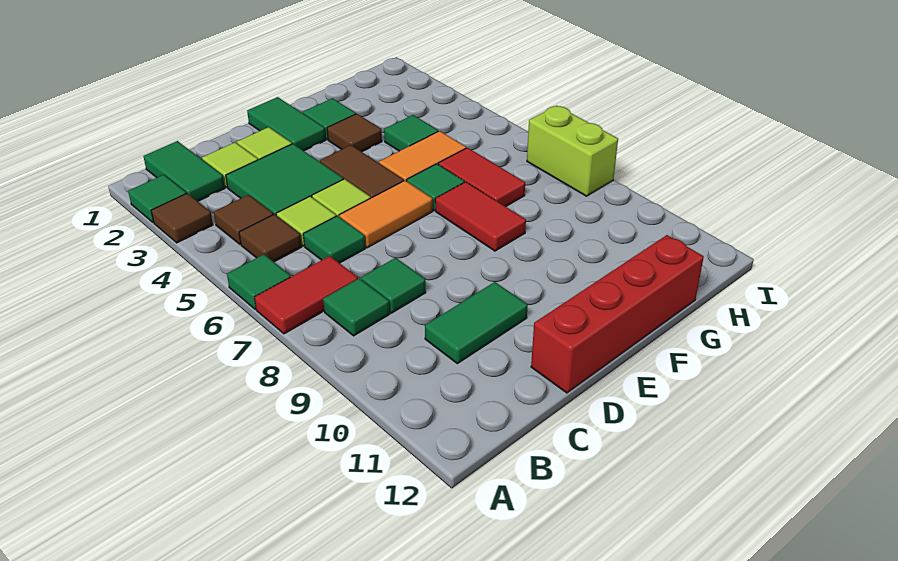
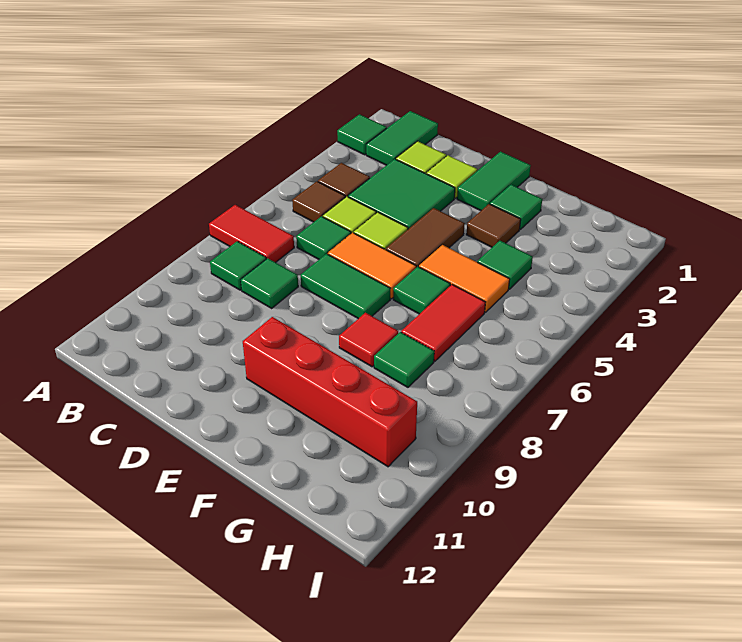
brown tile A3 level 1 -> none
green tile A6 level 1 -> green tile G8 level 1
green tile C10:D10 level 1 -> green tile D7:E7 level 1
red brick D12:G12 level 1 -> red brick E10:H10 level 1
red tile F7:F8 level 1 -> red tile F8 level 1
lime brick I7:I8 level 1 -> none

